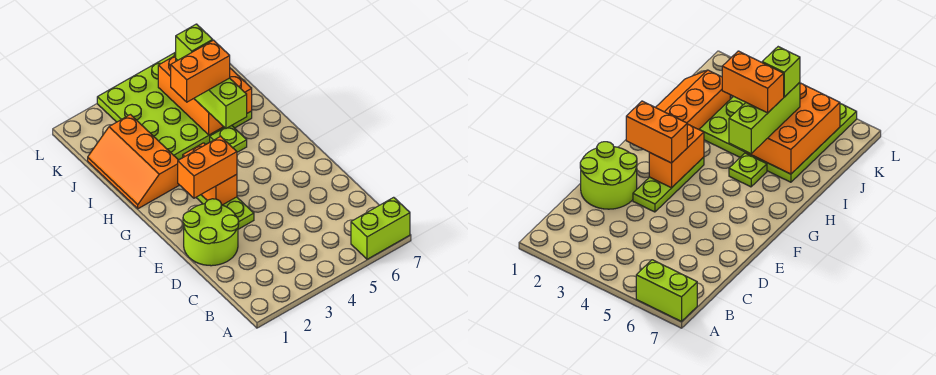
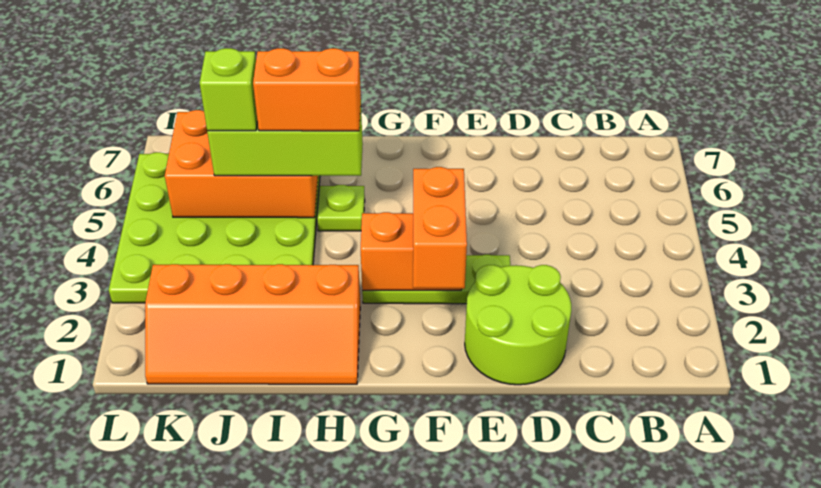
lime brick A6:A7 level 1 -> none
orange slope H1:J2 level 1 top 2 -> orange slope H1:K2 level 1 top 2
orange brick I4:I5 level 4 -> orange brick H5:I5 level 4

